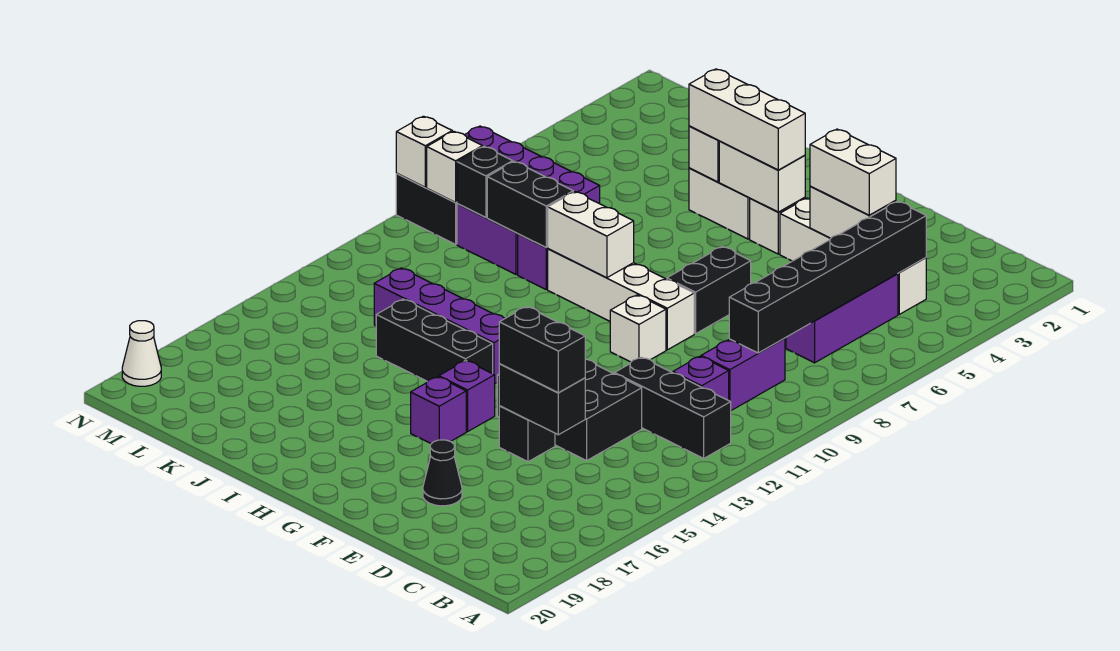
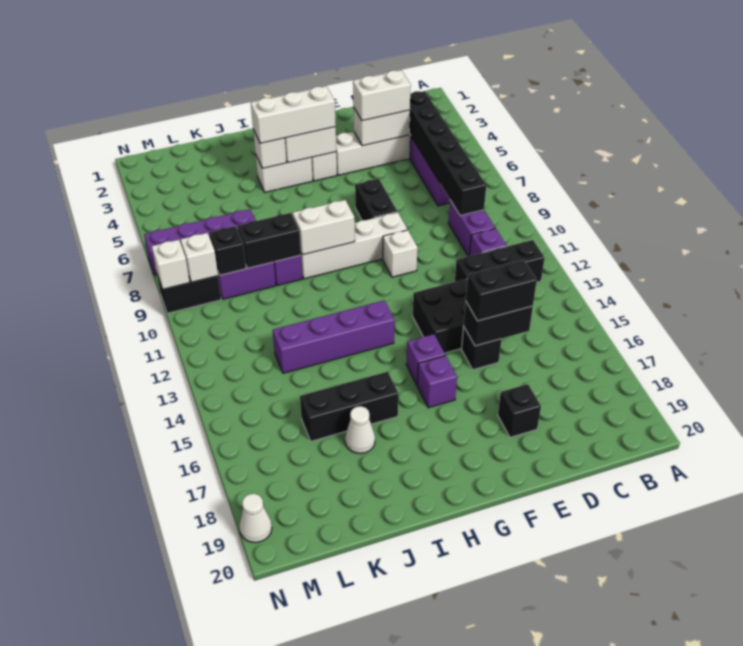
black cone E18 level 1 -> black brick E18 level 1
black brick H14:J14 level 1 -> black brick I16:K16 level 1
none -> white cone J17 level 1

